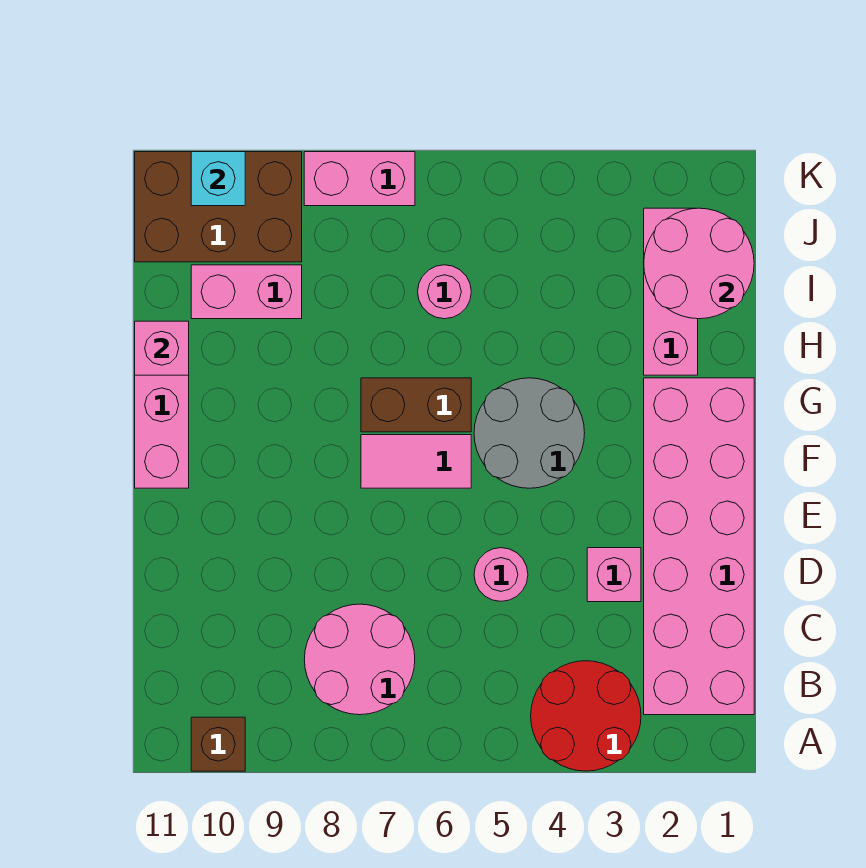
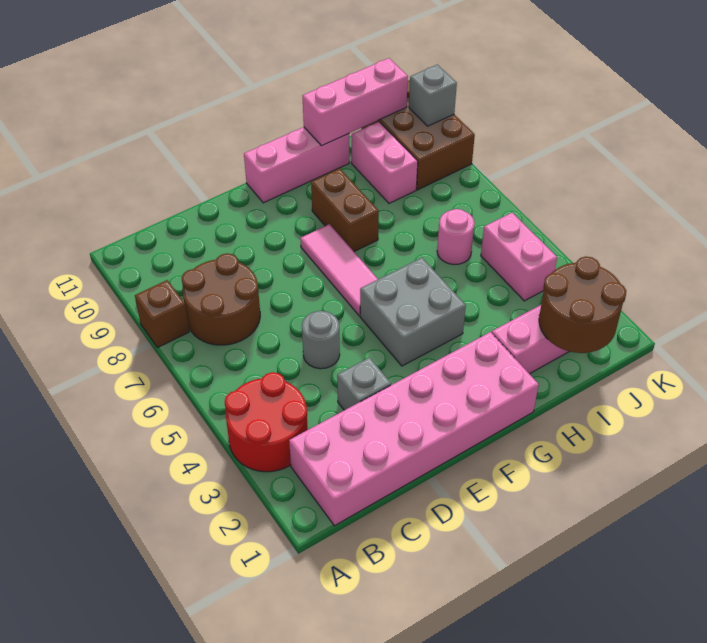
brown brick A10 level 1 -> brown brick A8 level 1
pink round brick B7:C8 level 1 -> brown round brick B7:C8 level 1
pink brick D3 level 1 -> grey brick D3 level 1
pink round brick D5 level 1 -> grey round brick D5 level 1
grey round brick F4:G5 level 1 -> grey brick F4:G5 level 1
pink tile F6:F7 level 1 -> pink tile F6:F8 level 1
brown brick G6:G7 level 1 -> brown brick G8:G9 level 1
pink brick H11 level 2 -> pink brick H11:J11 level 2
pink round brick I1:J2 level 2 -> brown round brick I1:J2 level 2
pink brick K7:K8 level 1 -> pink brick J4:J5 level 1
cyan brick K10 level 2 -> grey brick K10 level 2

